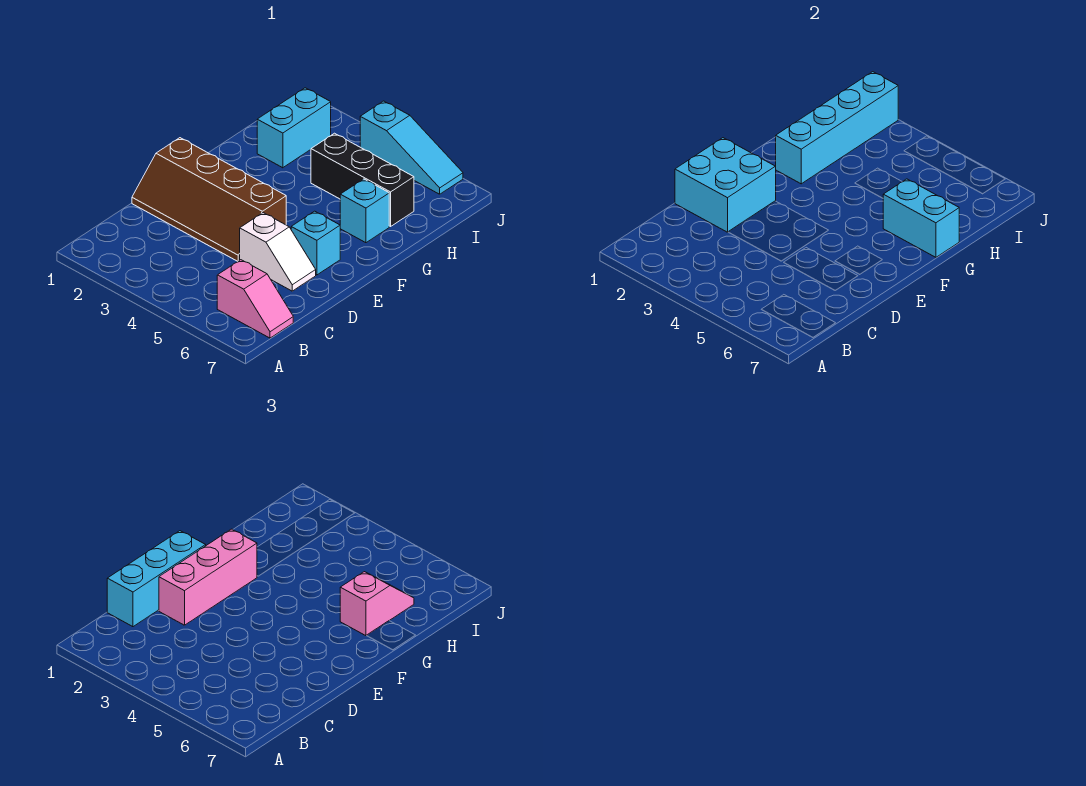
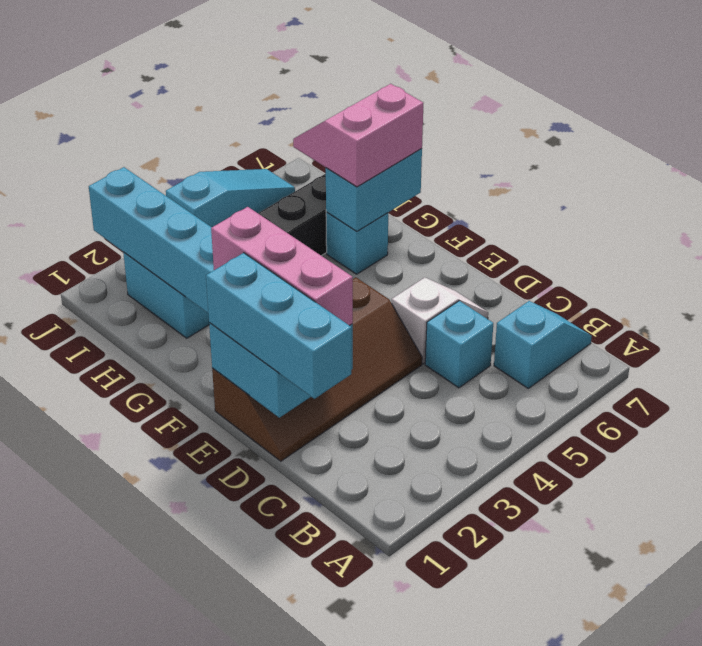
pink slope B6:B7 level 1 top 6 -> cyan slope B6:B7 level 1 top 6
cyan brick E6 level 1 -> cyan brick C5 level 1
pink slope G6:H6 level 3 top G -> pink slope G6:H7 level 3 top G

